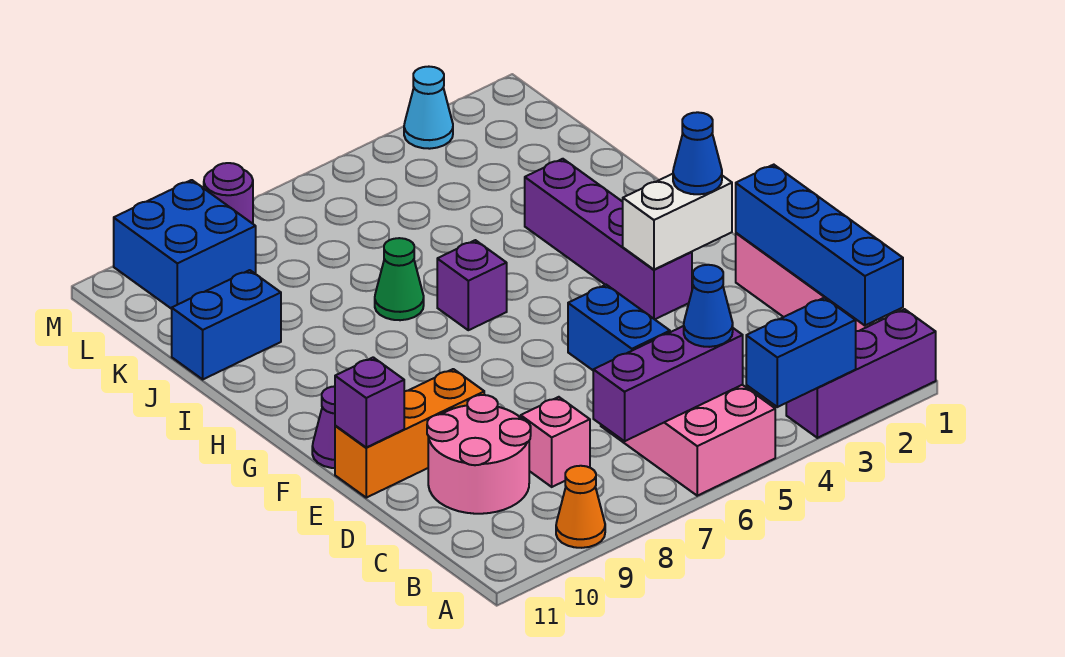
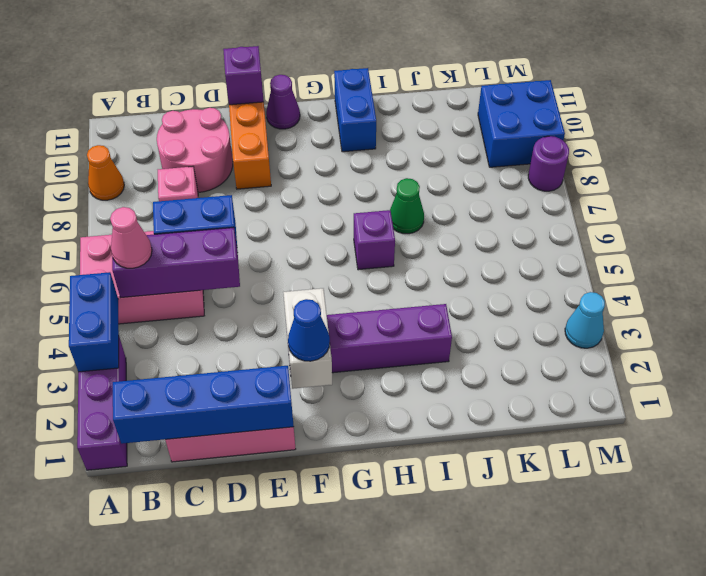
purple brick B5:B7 level 2 -> purple brick B5:D5 level 2
blue cone B5 level 3 -> pink cone B5 level 3
blue brick J10:J11 level 1 -> blue brick H10:H11 level 1

